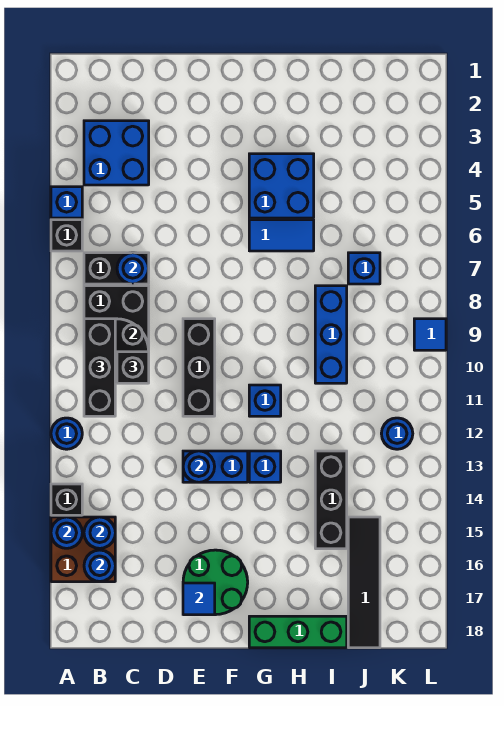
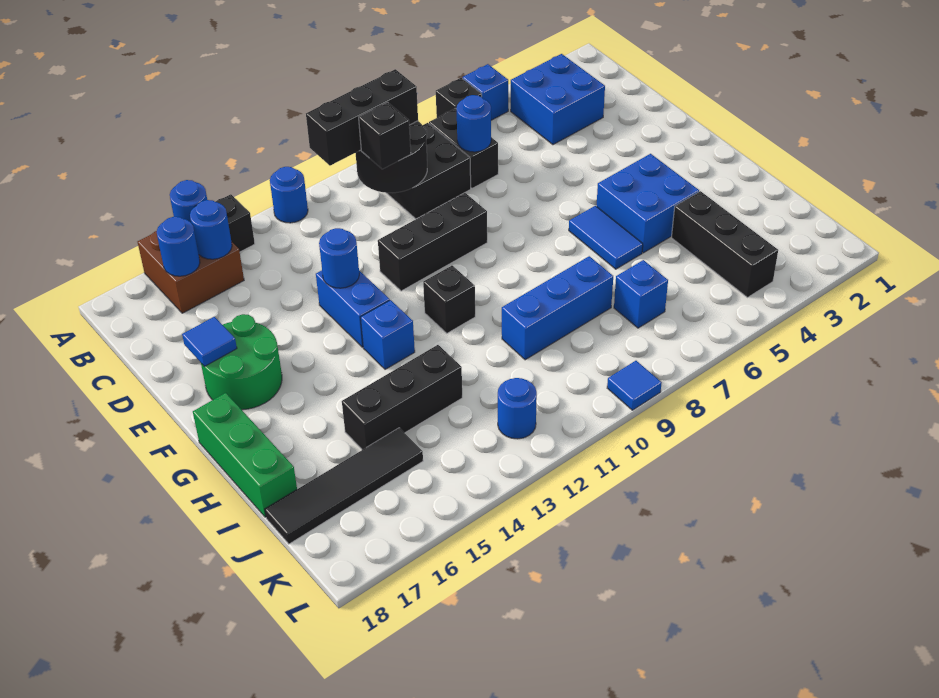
blue brick G11 level 1 -> black brick G11 level 1
none -> black brick I4:K4 level 1

